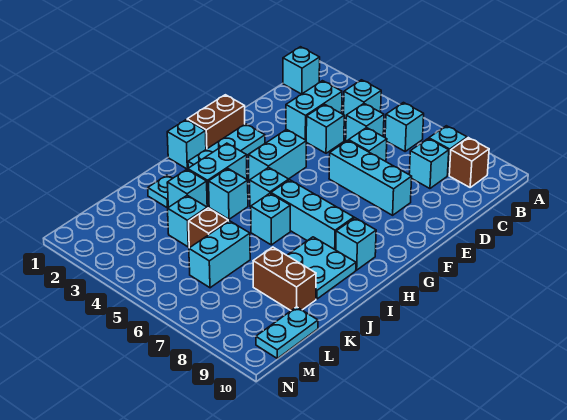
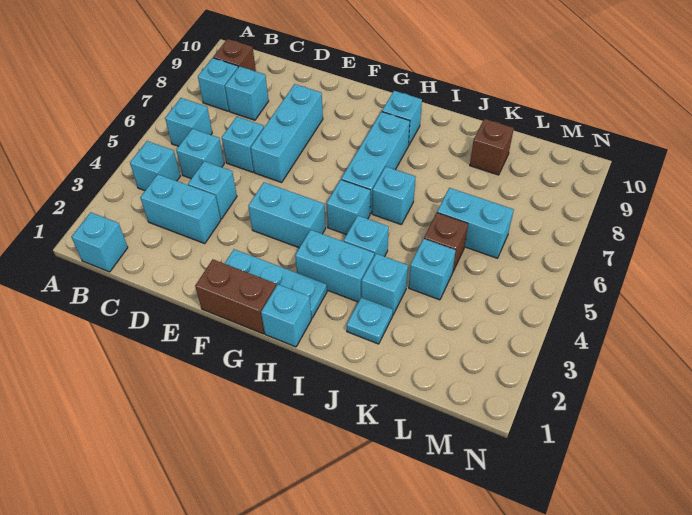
cyan plate I8:J9 level 1 -> none
brown brick K8:K9 level 1 -> brown brick K9 level 1
cyan plate L10:M10 level 1 -> none

